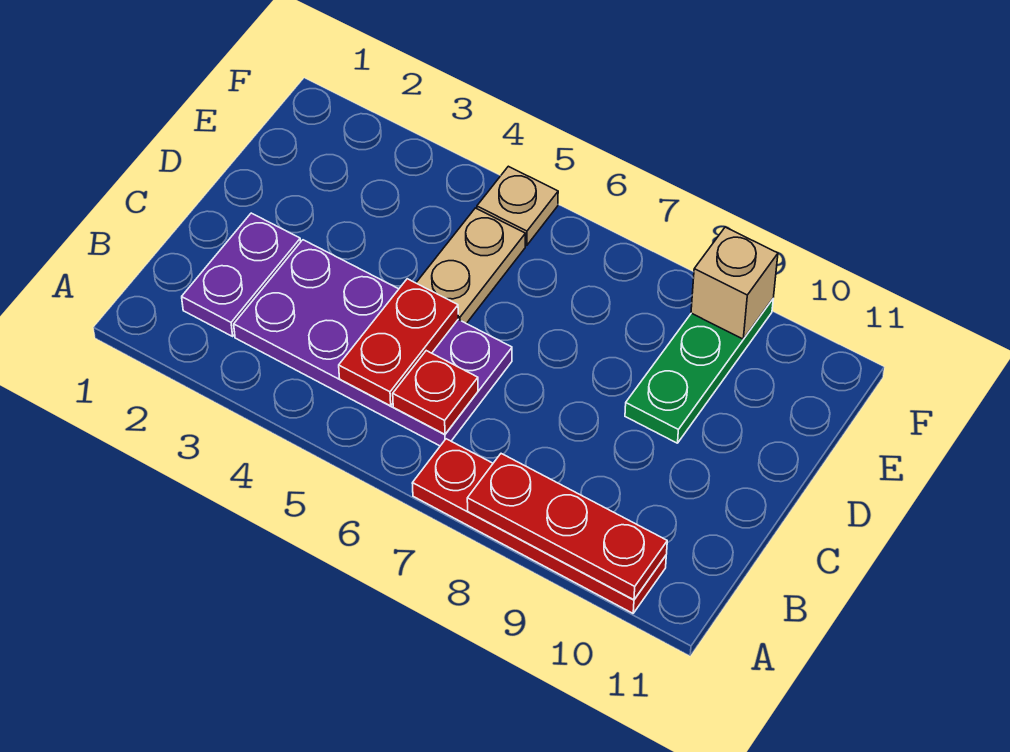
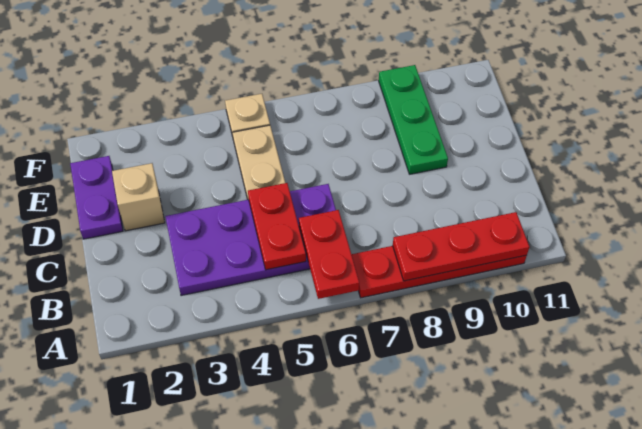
purple plate B2:C2 level 1 -> purple plate D1:E1 level 1
red plate B6 level 2 -> red plate A6:B6 level 2
tan brick F9 level 2 -> tan brick D2 level 1

